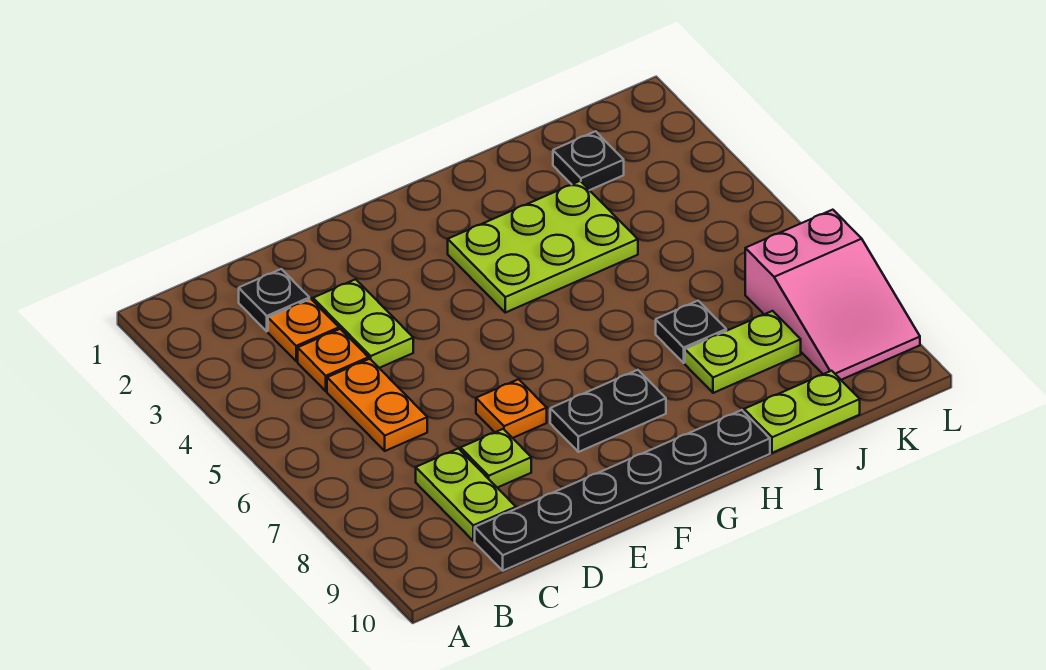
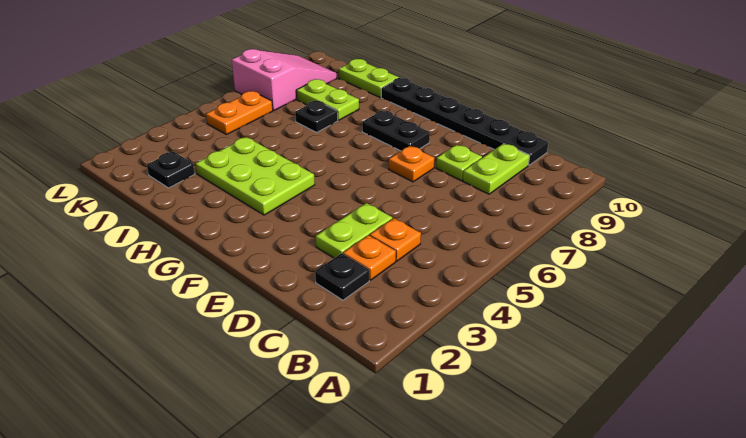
orange plate C5:C6 level 1 -> orange plate K5:K6 level 1

